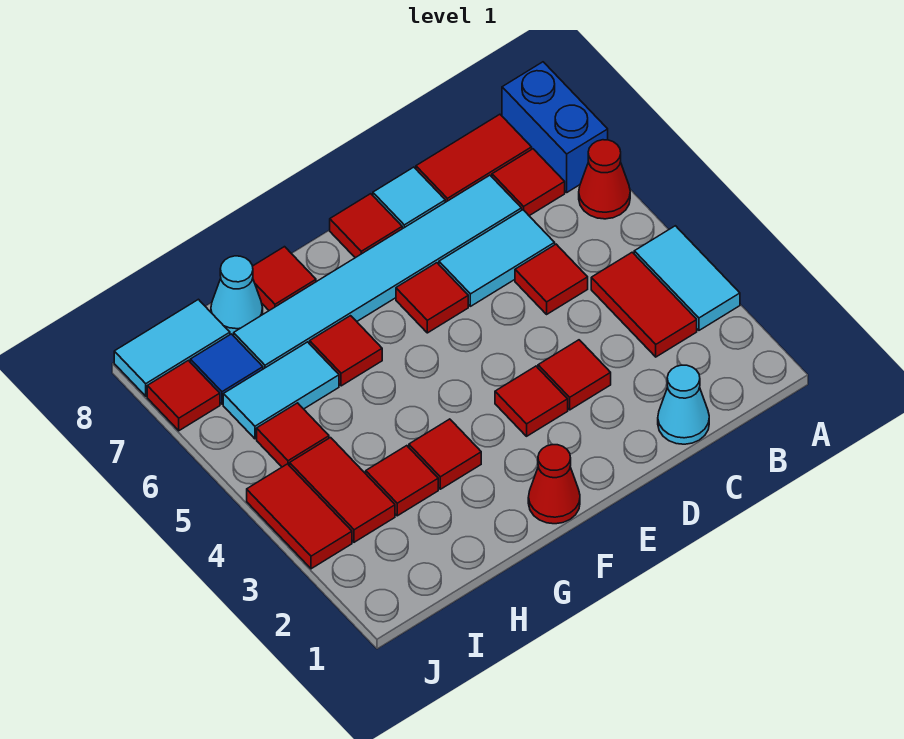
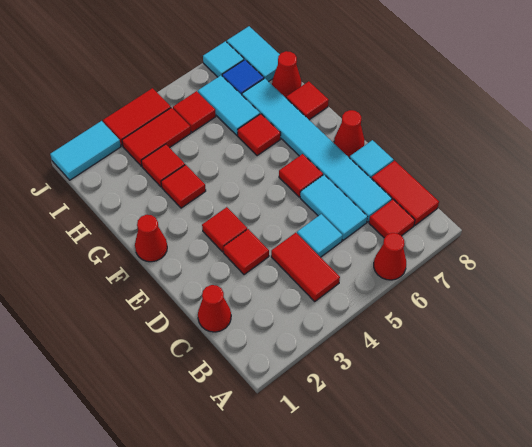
cyan tile A3:A4 level 1 -> cyan tile J1:J2 level 1
blue brick A7:A8 level 1 -> none
red tile B3:B4 level 1 -> red tile B4:C4 level 1
cyan cone C1 level 1 -> red cone C1 level 1
red tile C5 level 1 -> cyan tile C5 level 1
red tile E8 level 1 -> red cone E8 level 1
cyan cone H8 level 1 -> red cone H8 level 1
red tile J7 level 1 -> cyan tile J7 level 1

